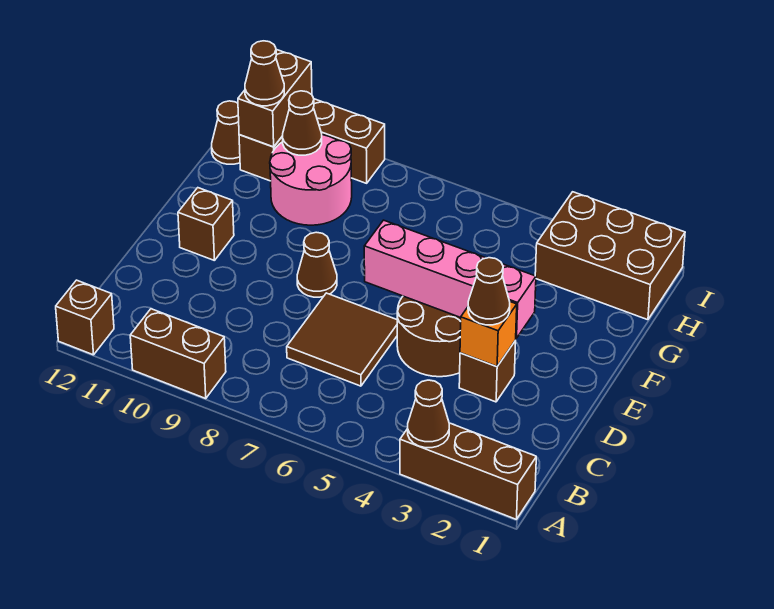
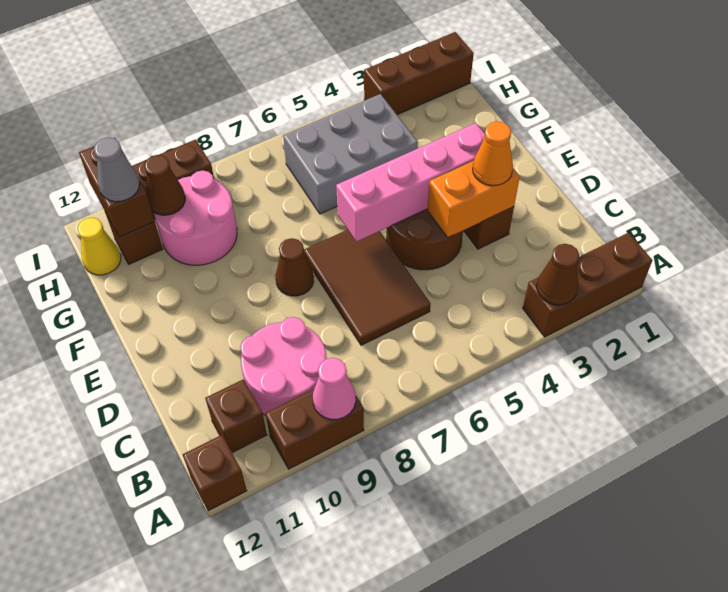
none -> pink cone A9 level 2
none -> pink round brick B9:C10 level 1
brown tile C6:D7 level 1 -> brown tile C6:E7 level 1
orange brick D3 level 2 -> orange brick D3:D4 level 2
brown cone D3 level 3 -> orange cone D3 level 3
brown brick E11 level 1 -> brown brick B11 level 1
none -> grey brick G4:H6 level 1
brown brick H1:I3 level 1 -> brown brick I1:I3 level 1
brown cone H11 level 3 -> grey cone H11 level 3
brown cone H12 level 1 -> yellow cone H12 level 1

